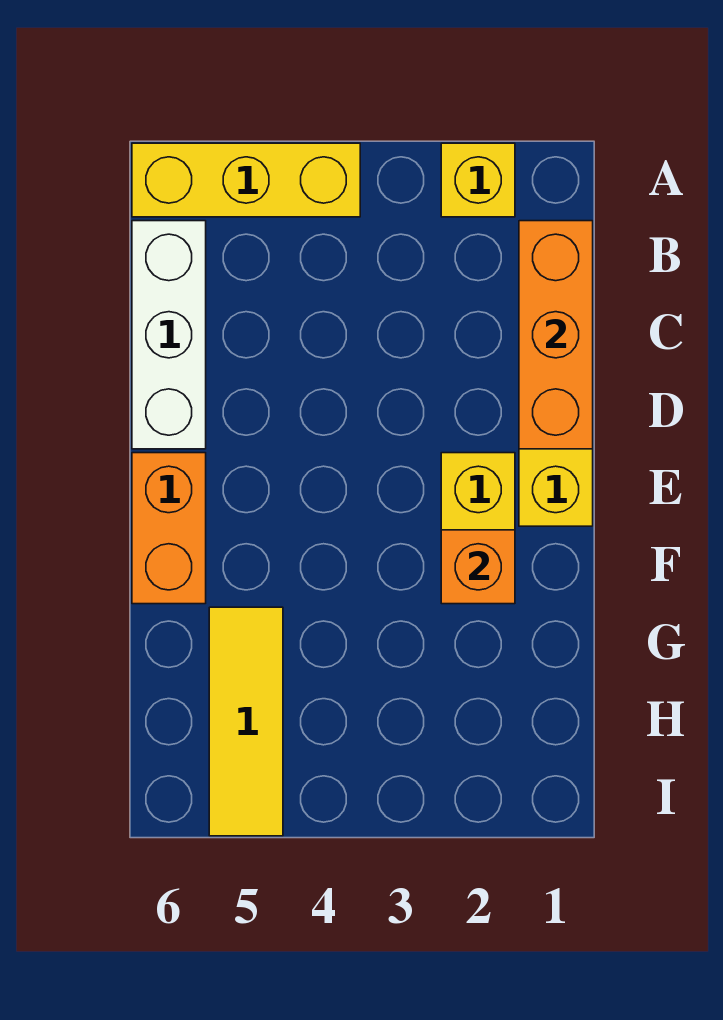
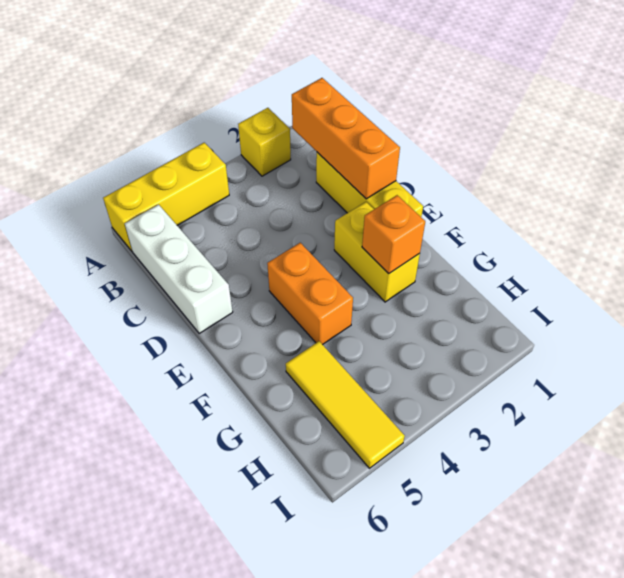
orange brick E6:F6 level 1 -> orange brick E4:F4 level 1

